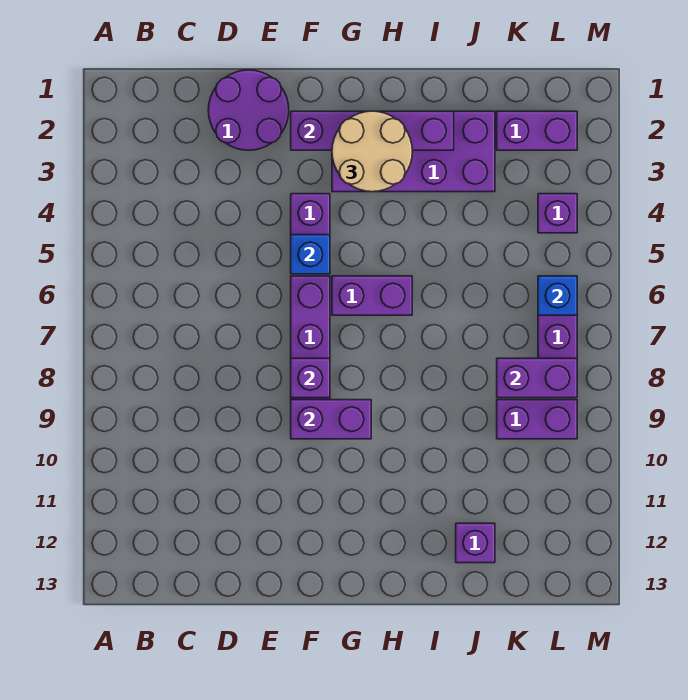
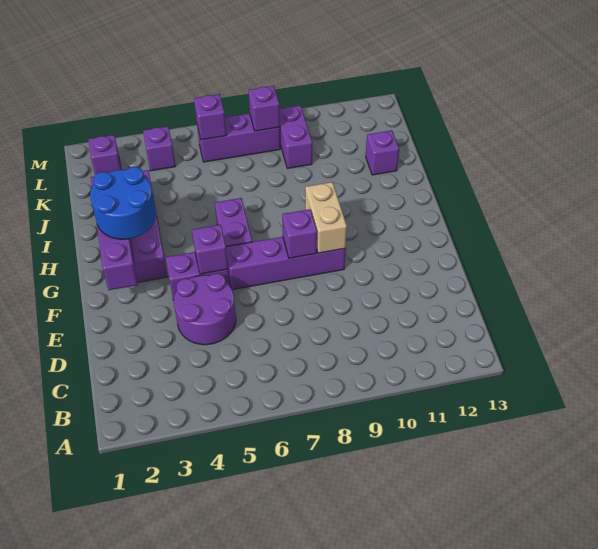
purple round brick D1:E2 level 1 -> purple round brick D4:E5 level 1
blue brick F5 level 2 -> purple brick F5 level 2
purple brick F9:G9 level 2 -> tan brick F9:G9 level 2
tan round brick G2:H3 level 3 -> blue round brick G2:H3 level 3
purple brick K2:L2 level 1 -> purple brick L2 level 1
purple brick K8:L8 level 2 -> purple brick L8 level 2
blue brick L6 level 2 -> purple brick L6 level 2

